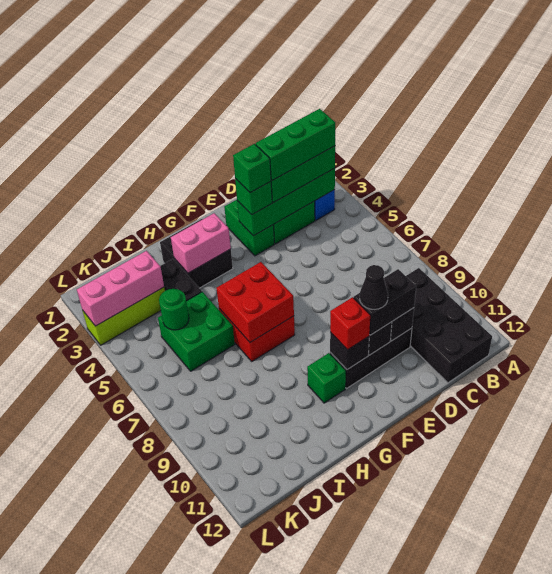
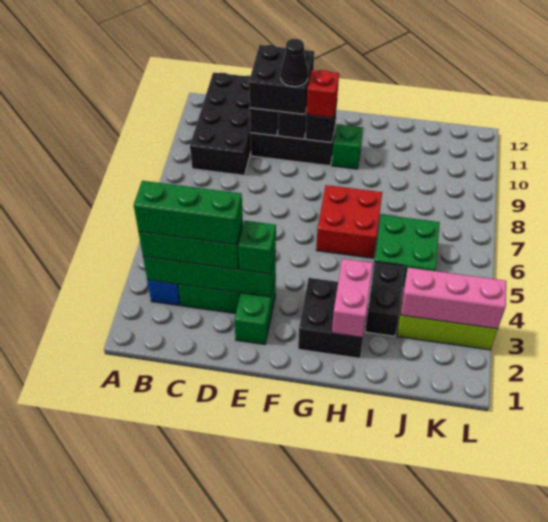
black brick D10:E10 level 3 -> black brick D10:E11 level 3
green brick E3 level 4 -> none
pink brick G3:H3 level 2 -> pink brick H2:H3 level 2
red brick G6:H7 level 2 -> none
green round brick J5 level 2 -> none

